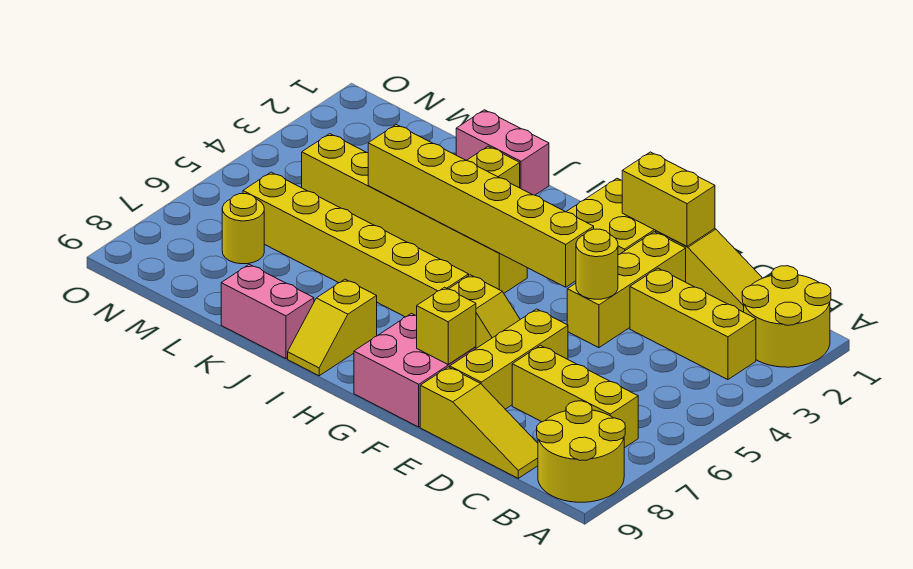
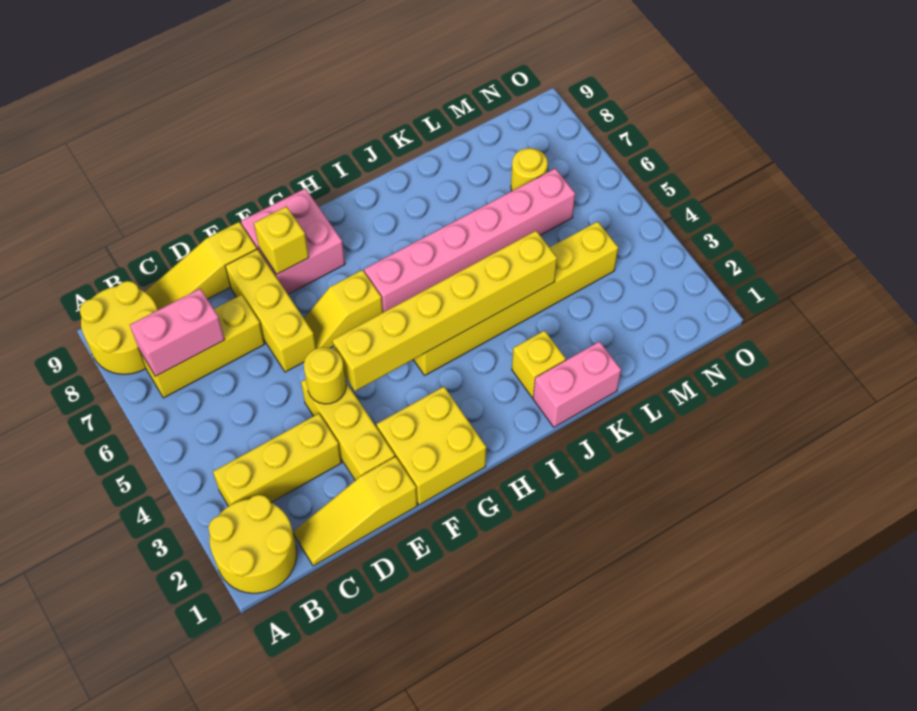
yellow brick E1:F1 level 2 -> none
yellow brick H6:M6 level 1 -> pink brick H6:M6 level 1
yellow slope I8:I9 level 1 top 8 -> none
pink brick J9:K9 level 1 -> pink brick B7:C7 level 2

